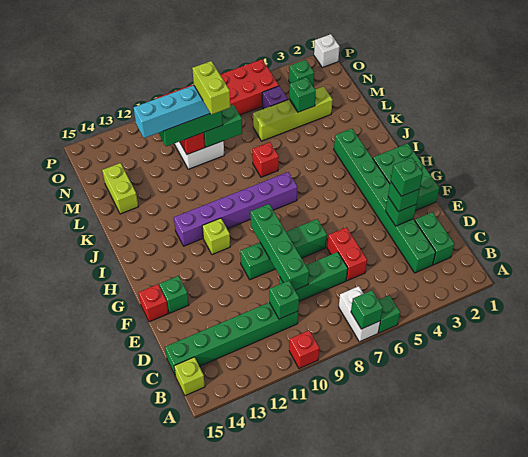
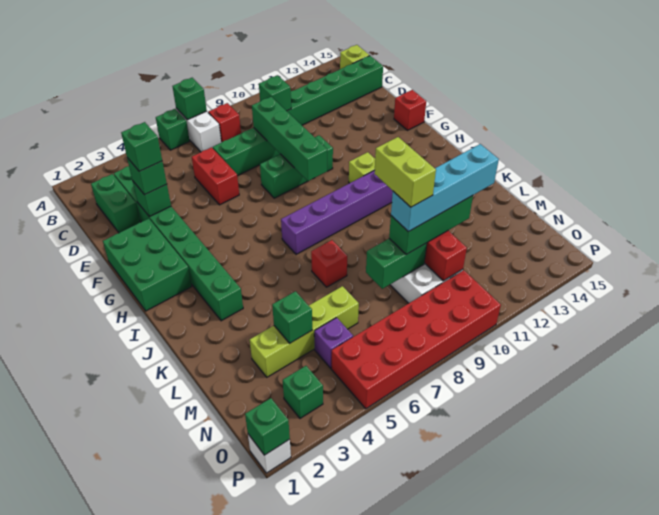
red brick A10 level 1 -> red brick B8 level 1
green brick F7:F10 level 1 -> green brick F8:F10 level 1
green brick F14 level 1 -> green brick P1 level 2
lime brick L14:M14 level 1 -> none

